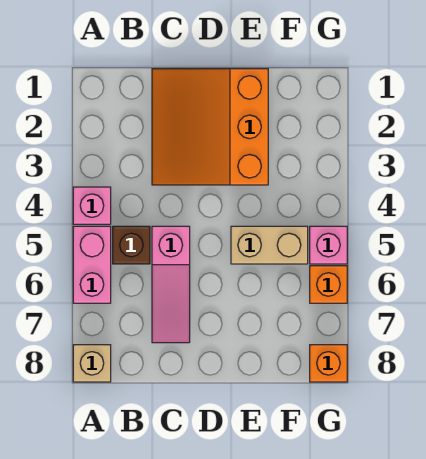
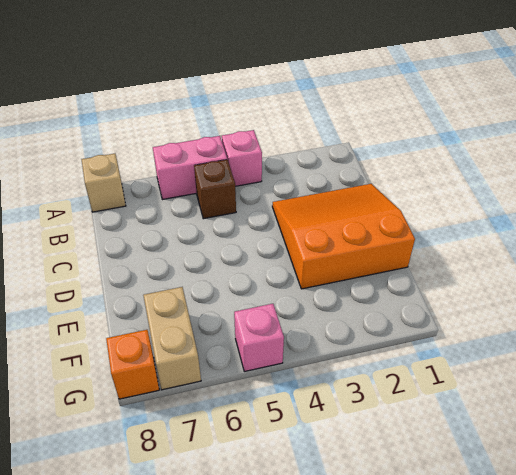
pink slope C5:C7 level 1 top 5 -> none
tan brick E5:F5 level 1 -> tan brick F7:G7 level 1
orange brick G6 level 1 -> none

